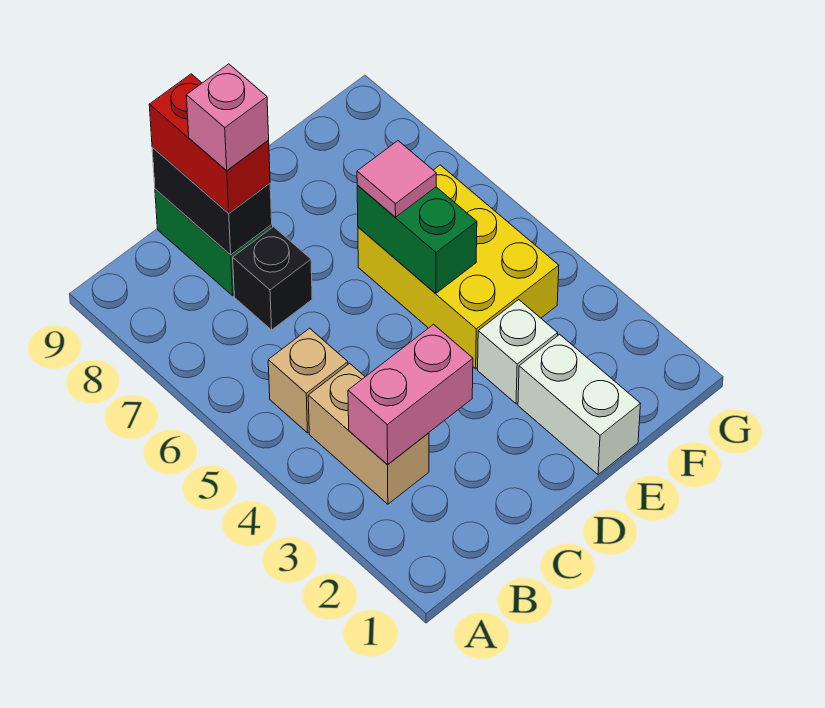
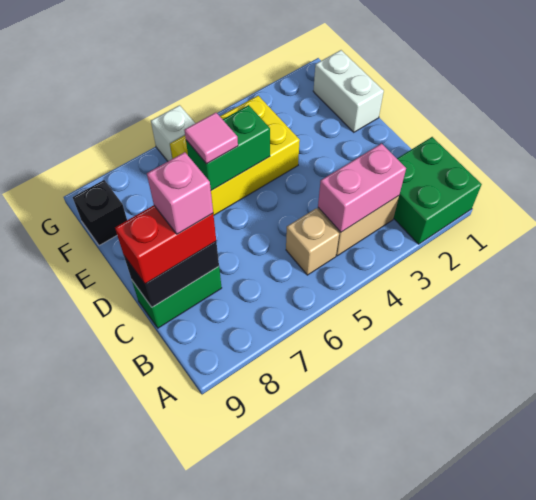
none -> green brick A1:B2 level 1
pink brick B3:C3 level 2 -> pink brick B3:B4 level 2
black brick C7 level 1 -> black brick F9 level 1
white brick E1:E2 level 1 -> white brick E1:F1 level 1
white brick E3 level 1 -> white brick G6 level 1

